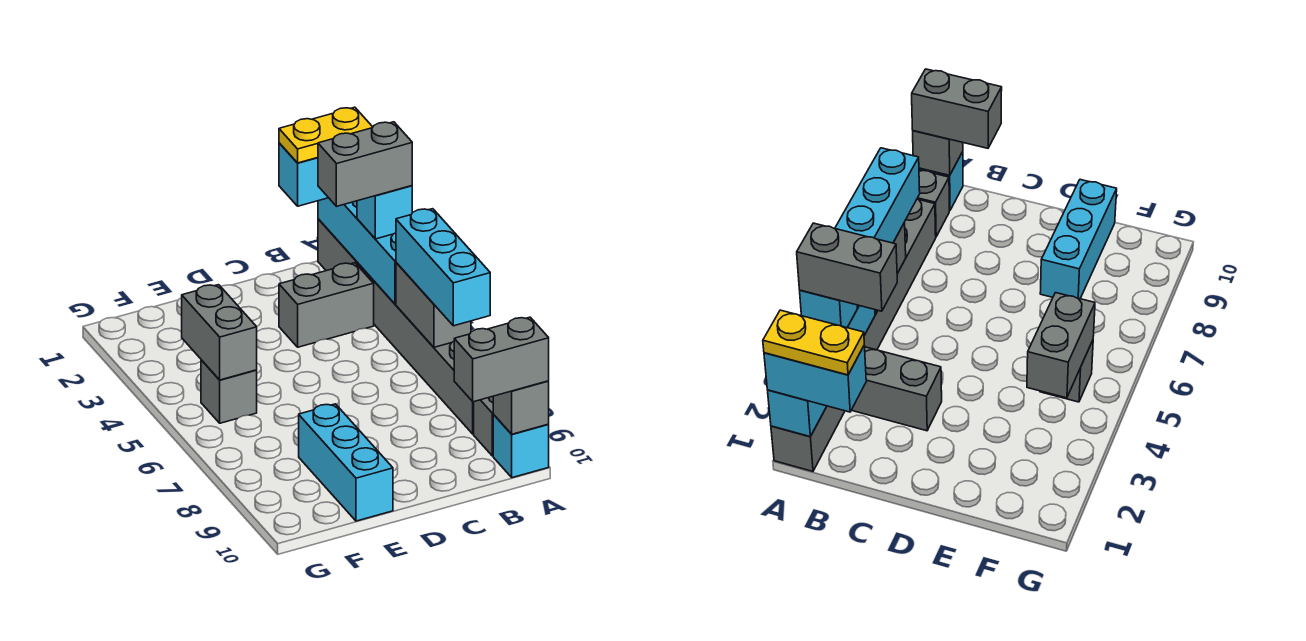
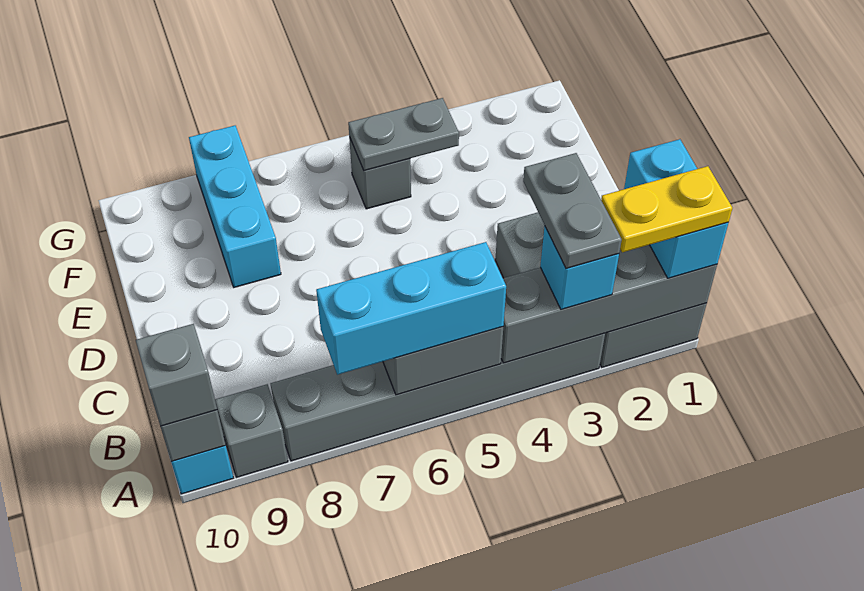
cyan brick A1:A4 level 2 -> grey brick A1:A4 level 2
yellow plate A1:B1 level 4 -> yellow plate A1:A2 level 4
grey brick A3:B3 level 4 -> grey plate A3:B3 level 4
grey brick A10:B10 level 3 -> grey brick A10 level 3
cyan brick E8:E10 level 1 -> cyan brick E8:G8 level 1
grey brick F4:F5 level 2 -> grey plate F4:F5 level 2

